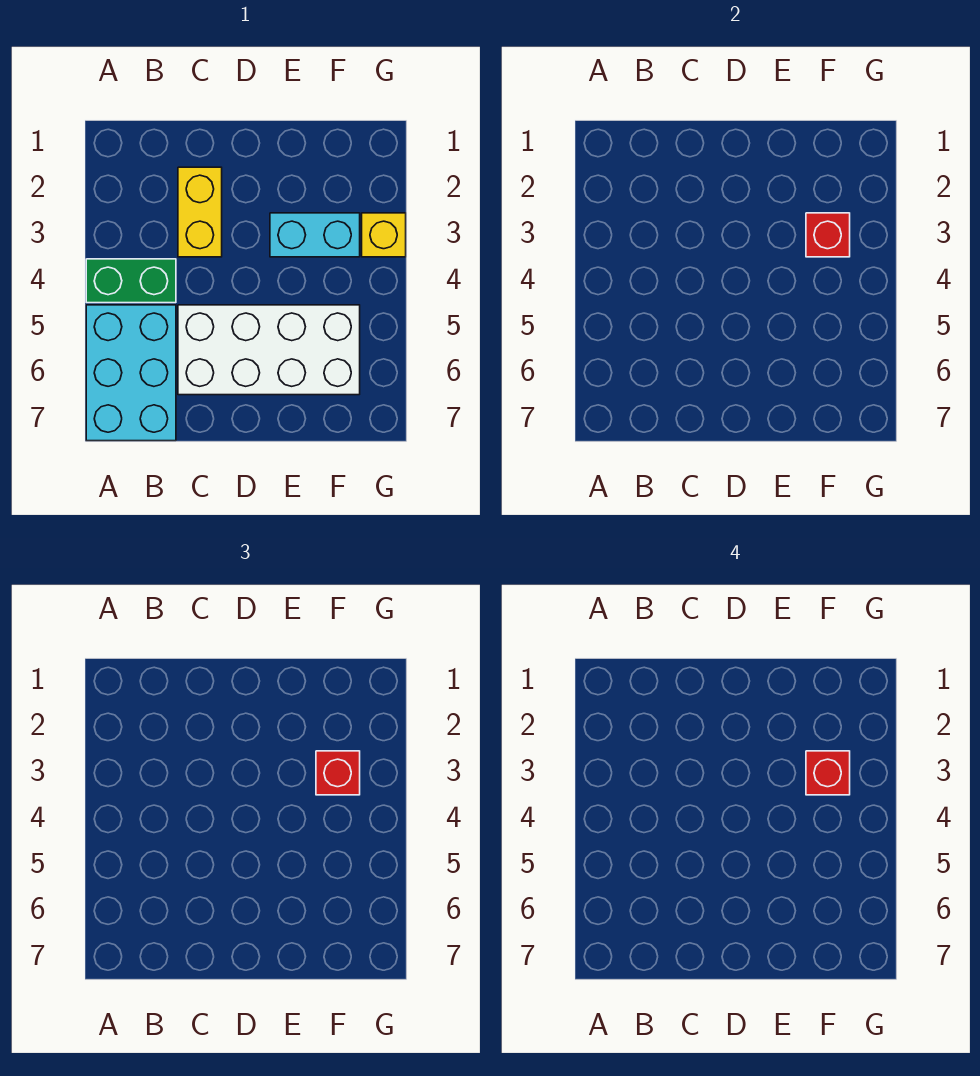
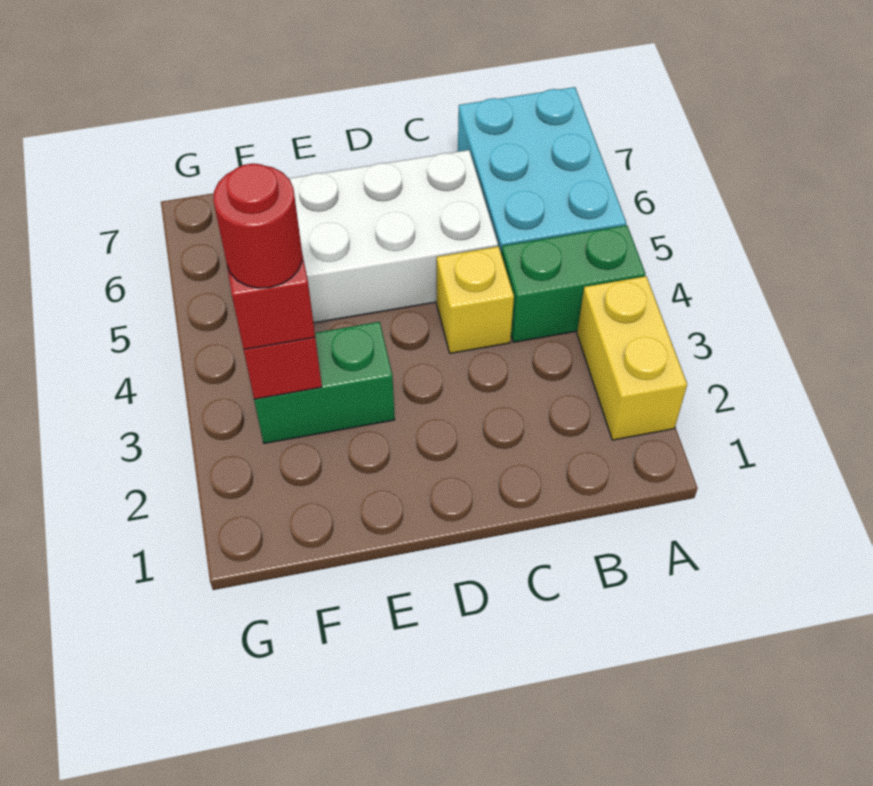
yellow brick C2:C3 level 1 -> yellow brick A2:A3 level 1
cyan brick E3:F3 level 1 -> green brick E3:F3 level 1
red brick F3 level 4 -> red round brick F3 level 4
yellow brick G3 level 1 -> yellow brick C4 level 1

